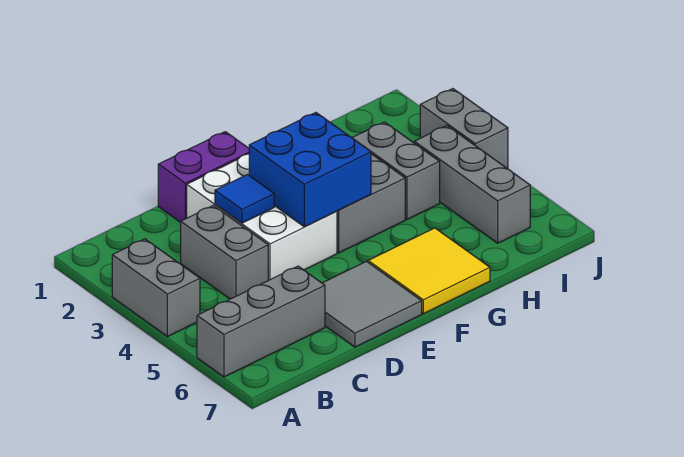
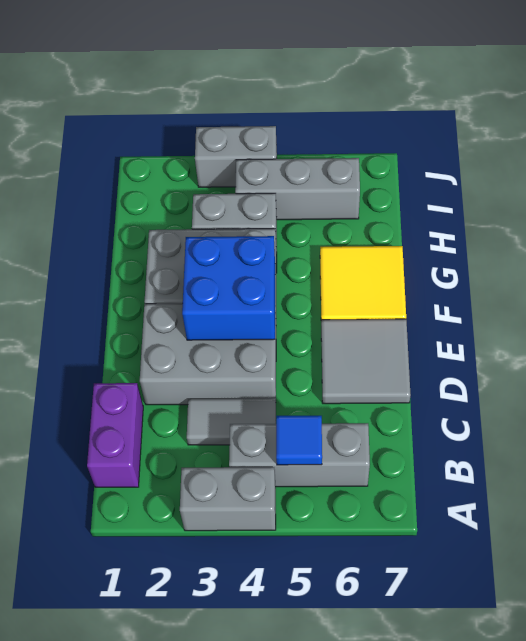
grey brick A6:C6 level 1 -> grey brick B4:B6 level 1
grey brick C3:C4 level 1 -> grey tile C3:C4 level 1
purple brick D1:E1 level 1 -> purple brick B1:C1 level 1
white brick D2:E4 level 1 -> grey brick D2:E4 level 1
blue tile D3 level 2 -> blue tile B5 level 2

